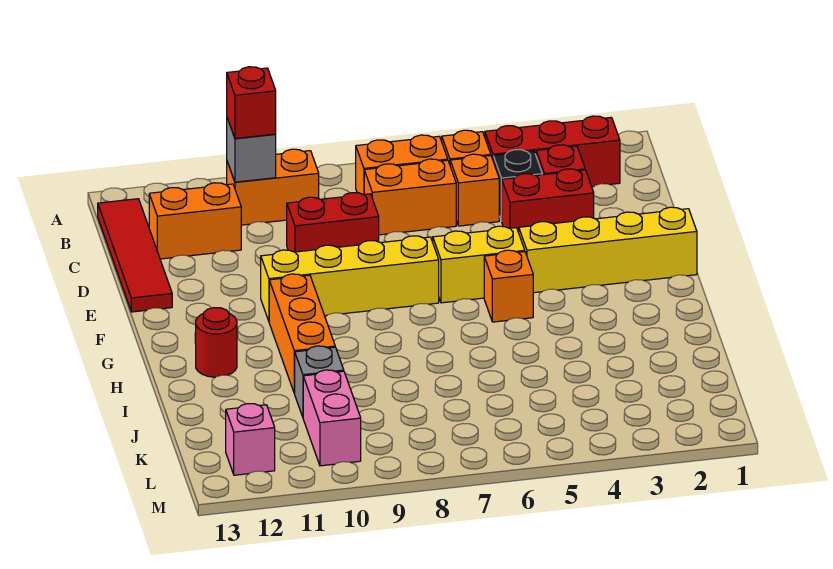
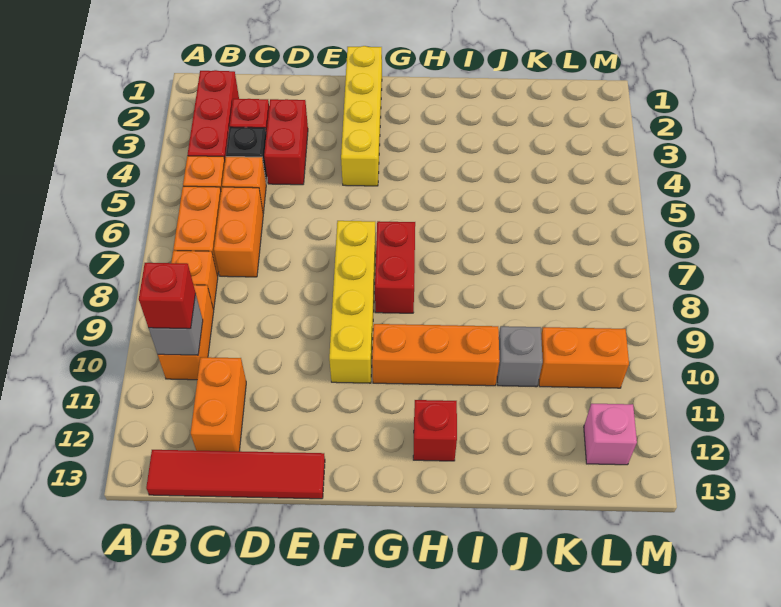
red brick D8:D9 level 1 -> red brick G7:G8 level 1
yellow brick F5:F6 level 1 -> none
orange brick G5 level 1 -> orange brick B8 level 1
red round brick H12 level 1 -> red brick H12 level 1
pink brick K10:L10 level 1 -> orange brick K10:L10 level 1

